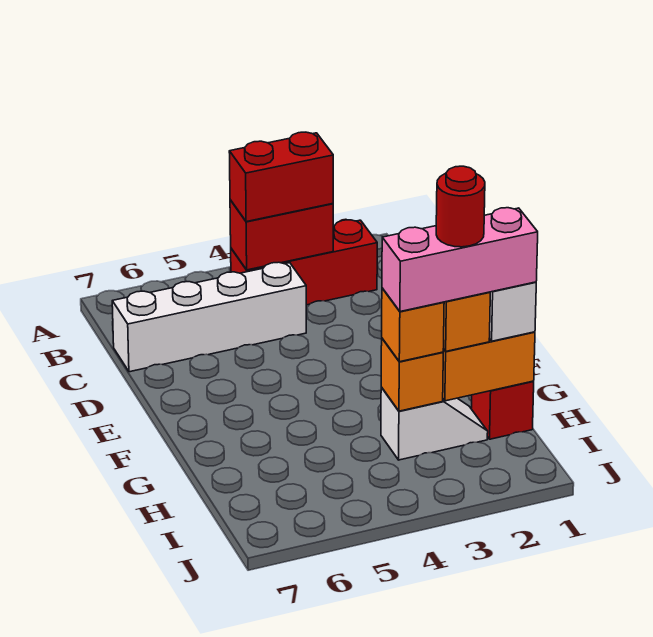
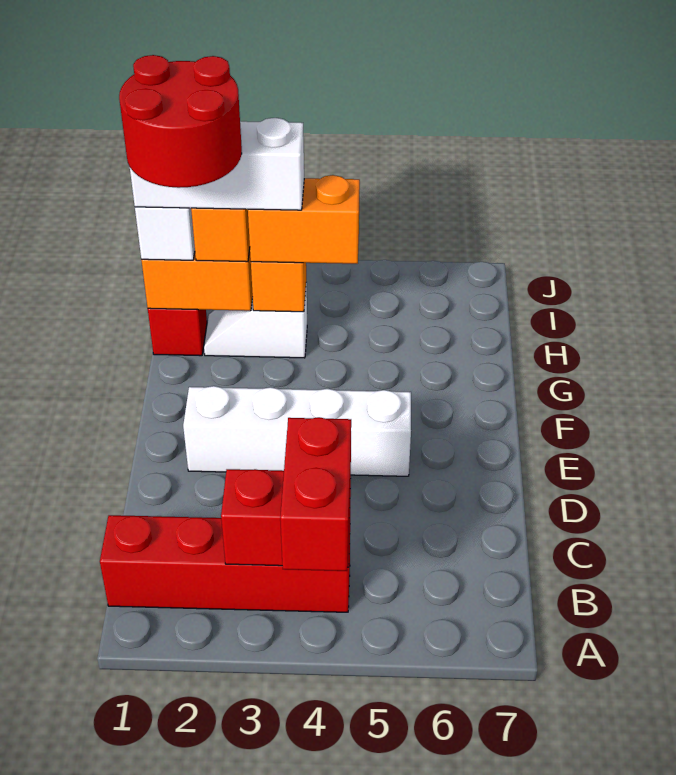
red brick B2:B4 level 1 -> red brick B1:B4 level 1
red brick B3:B4 level 3 -> red brick A4:B4 level 3
white brick C4:C7 level 1 -> white brick E2:E5 level 1
pink brick H1:H3 level 4 -> white brick H1:H3 level 4
red round brick H2 level 5 -> red round brick G1:H2 level 5
orange brick H3 level 3 -> orange brick H3:H4 level 3

